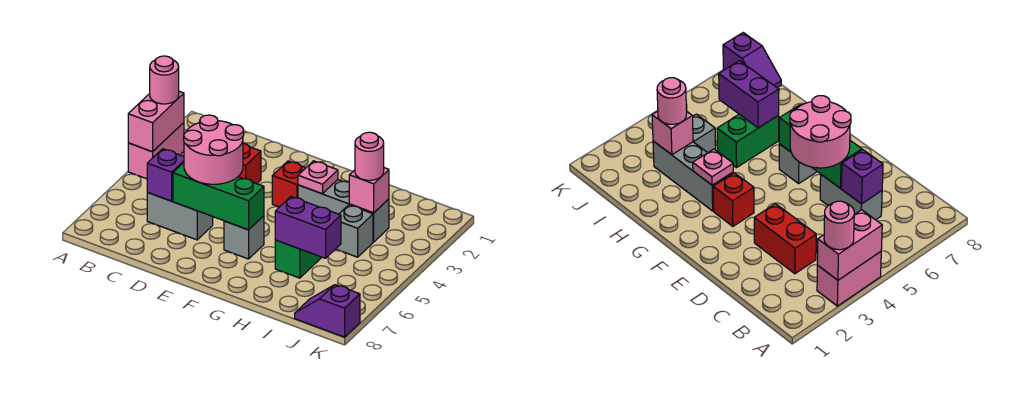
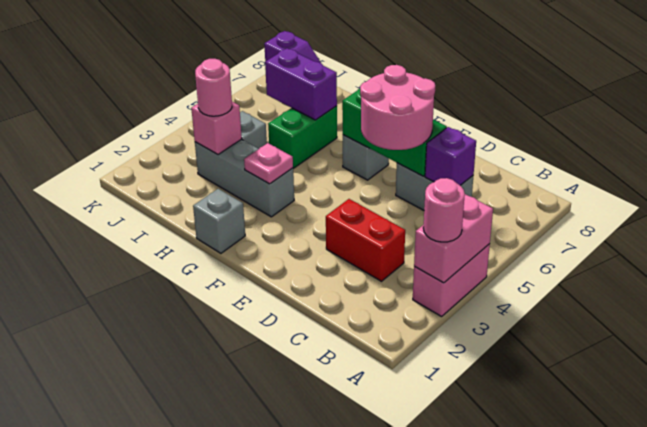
red brick F3 level 1 -> none
none -> grey brick G1 level 1

